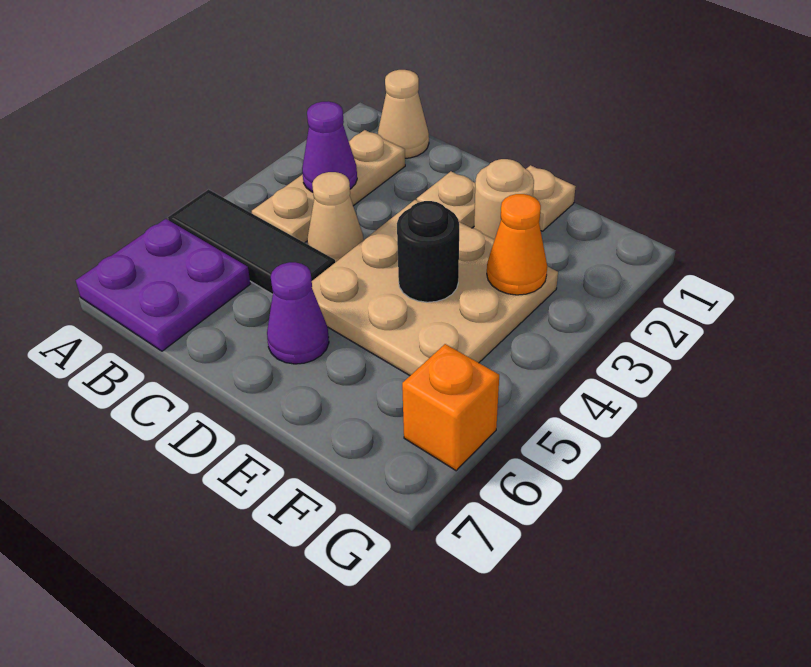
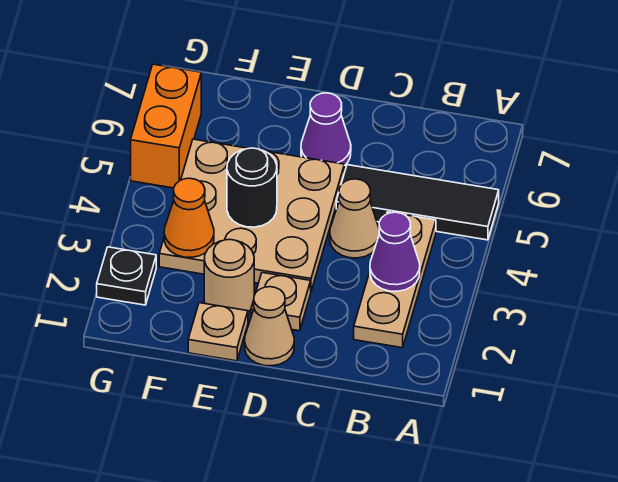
purple plate A6:B7 level 1 -> none
tan cone B1 level 1 -> tan cone D1 level 1
none -> black plate G2 level 1
orange brick G6 level 1 -> orange brick G5:G6 level 1

